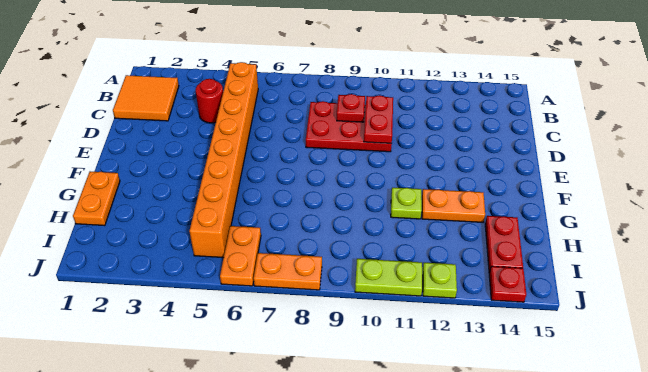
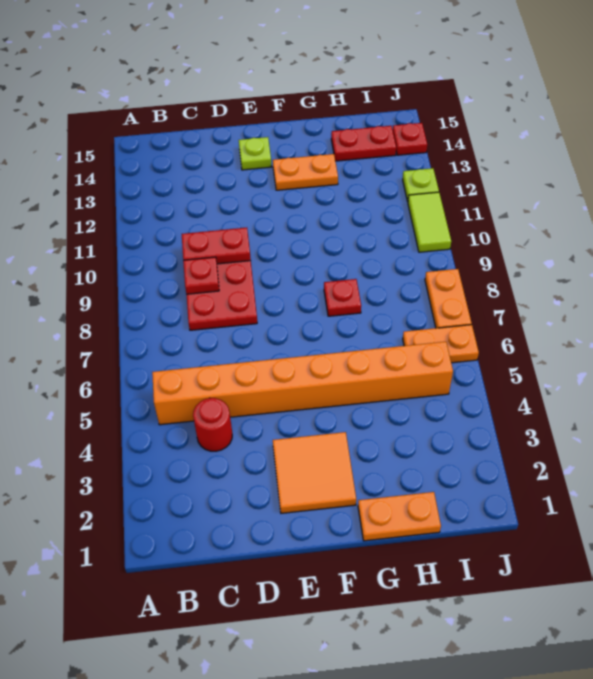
orange tile B1:C2 level 1 -> orange tile E2:F3 level 1
none -> red plate G8 level 1
lime plate G11 level 1 -> lime plate E14 level 1
orange plate G12:G13 level 1 -> orange plate F13:G13 level 1
lime plate J10:J11 level 1 -> lime tile J10:J11 level 1

